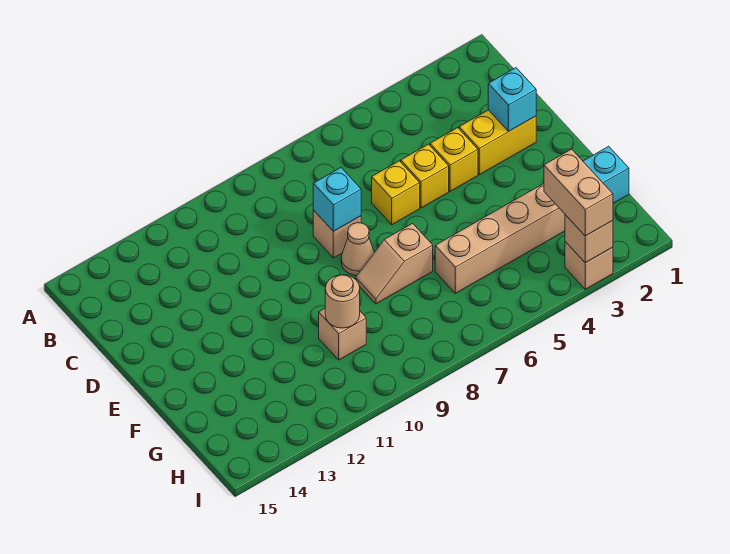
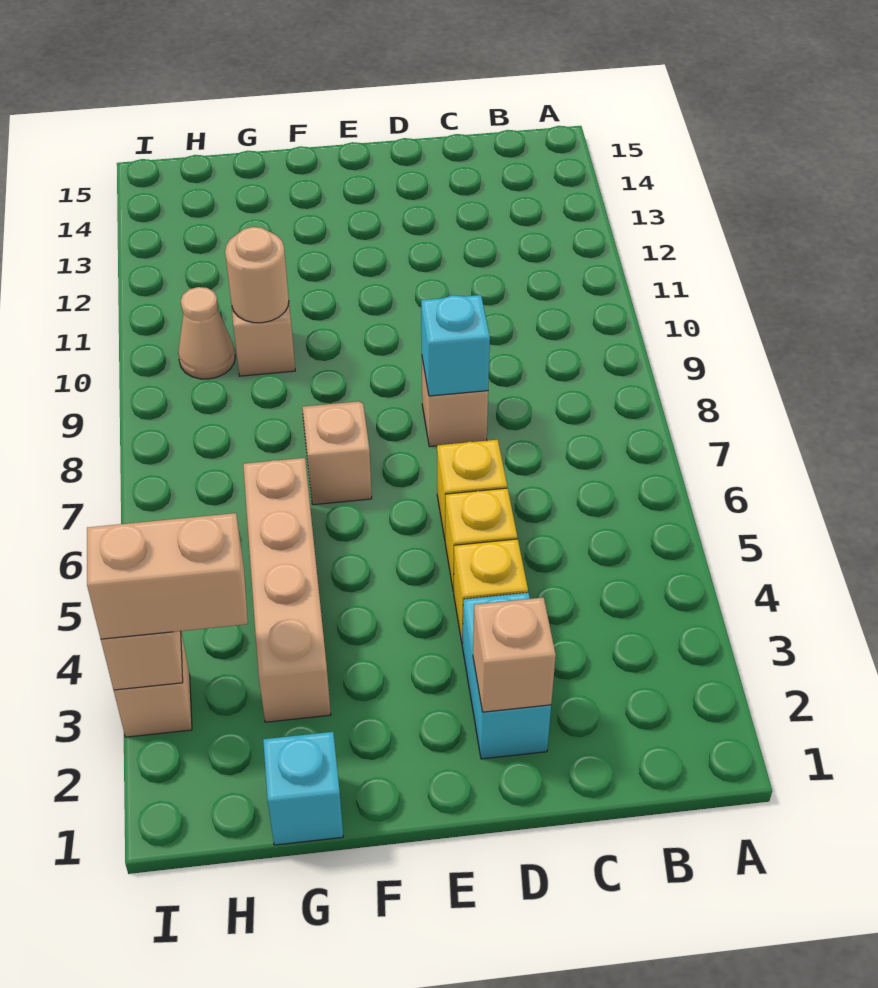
yellow brick D2:D3 level 1 -> cyan brick D2:D3 level 1
cyan brick D2 level 2 -> tan brick D2 level 2
tan cone E8 level 1 -> tan cone H10 level 1

